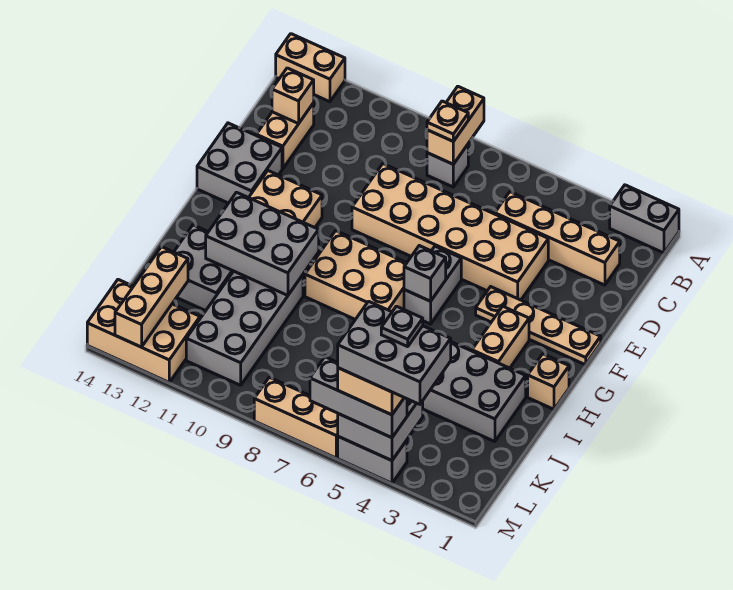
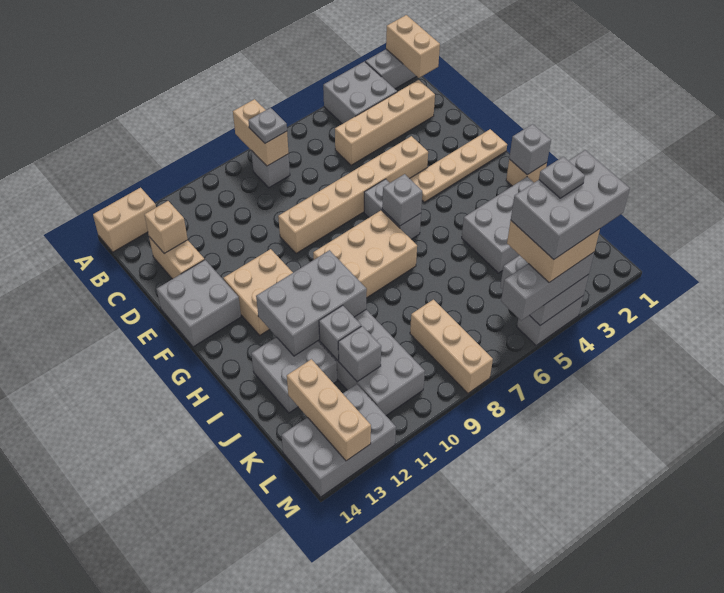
none -> grey brick A3:B4 level 1
tan plate B8 level 3 -> grey plate B8 level 3
tan brick D4:E9 level 1 -> tan brick E4:E9 level 1
tan brick G3:H3 level 1 -> tan brick A1:B1 level 2
none -> grey brick H1 level 2
none -> grey brick J11 level 2
none -> grey brick K11 level 2
tan brick L12:M14 level 1 -> grey brick L12:M14 level 1
tan brick M6:M8 level 1 -> tan brick K8:M8 level 1

